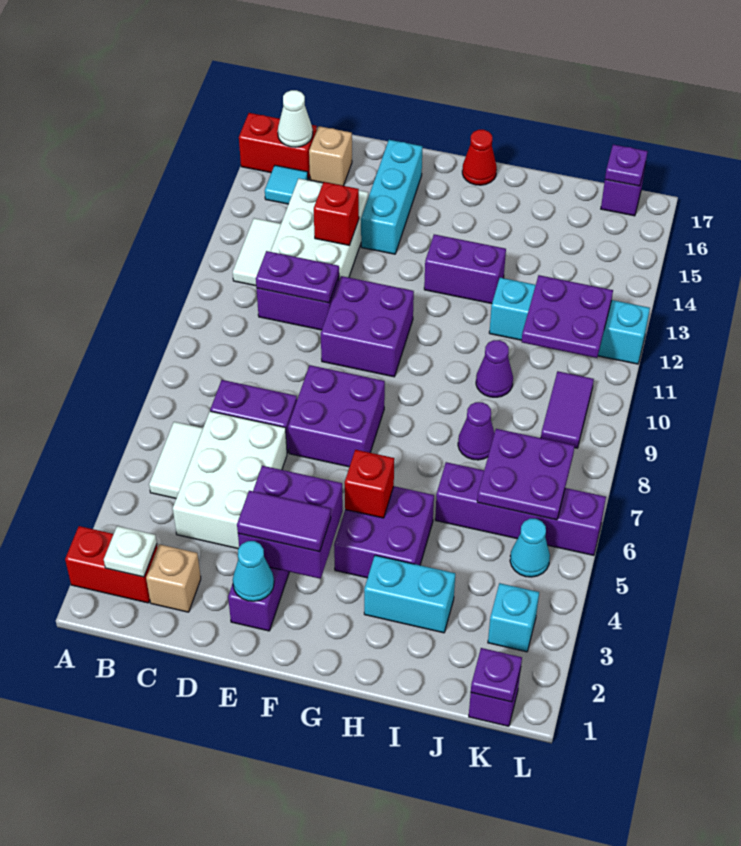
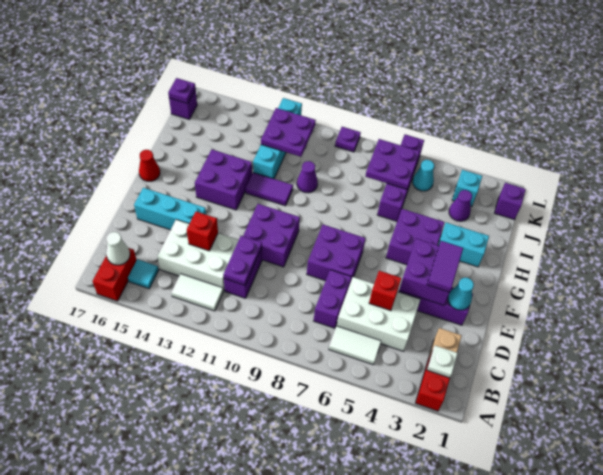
tan brick C16 level 1 -> none
red brick G5 level 2 -> red brick D5 level 2
purple brick G13:H13 level 1 -> purple brick G13:H14 level 1
cyan brick H3:I3 level 1 -> cyan brick H2:H3 level 1
purple cone I8 level 1 -> purple cone J3 level 1
purple plate K1 level 2 -> purple plate L9 level 1
purple tile K9:K10 level 1 -> purple tile H11:H12 level 1

